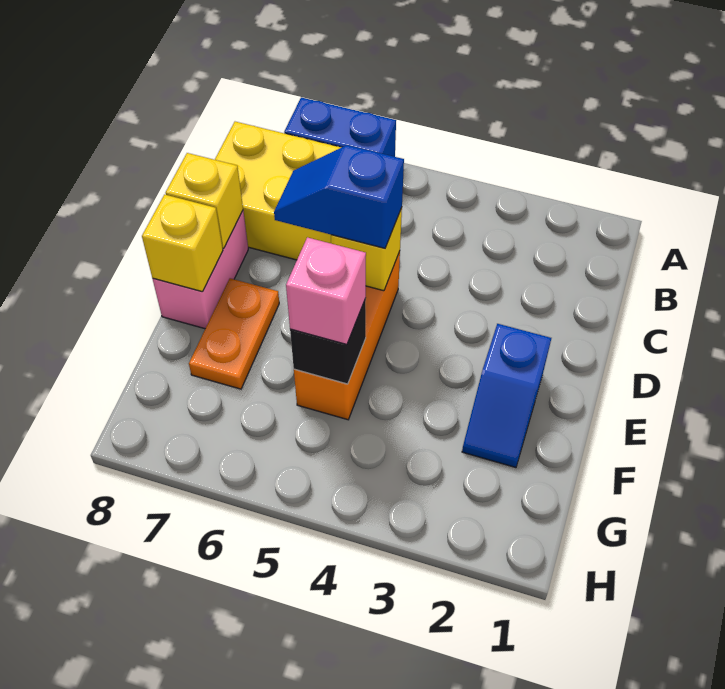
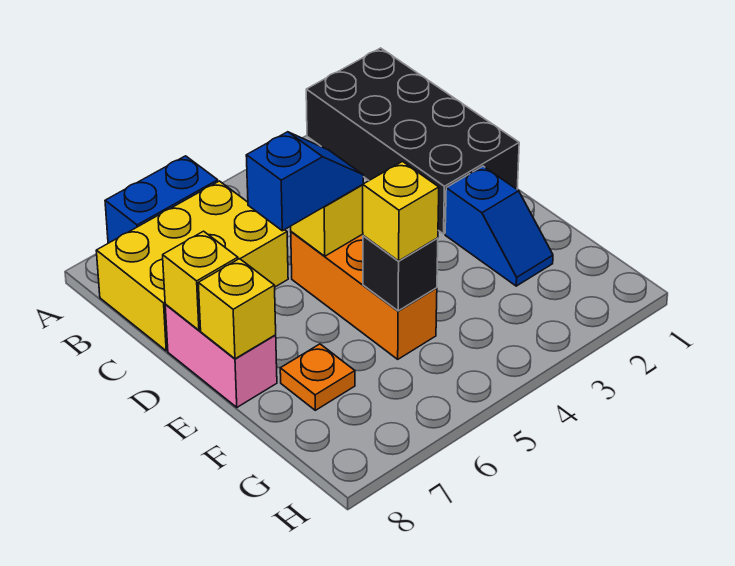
none -> black brick A1:D2 level 1
blue slope D5:D6 level 3 top 5 -> blue slope D5:D6 level 3 top 6
orange plate E7:F7 level 1 -> orange plate F7 level 1
pink brick F5 level 3 -> yellow brick F5 level 3

